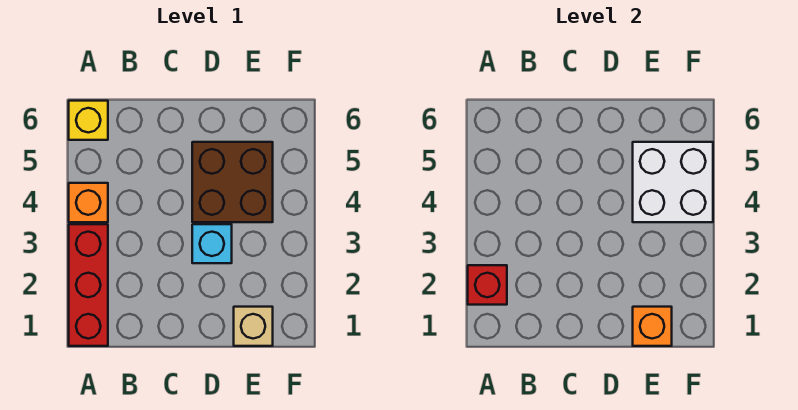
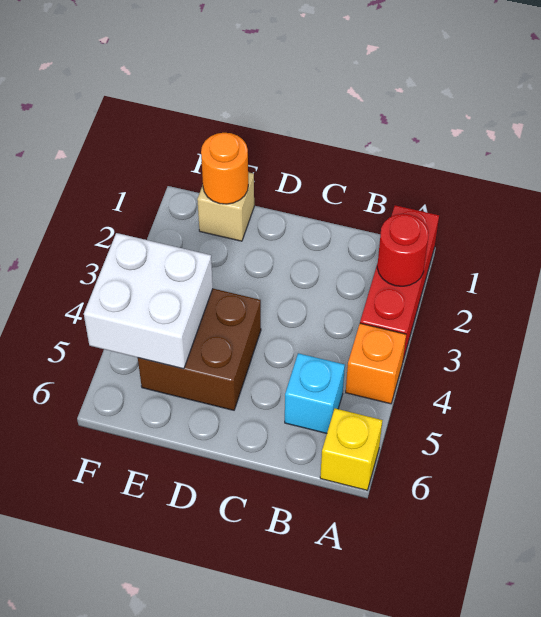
red brick A2 level 2 -> red round brick A2 level 2
cyan brick D3 level 1 -> cyan brick B5 level 1
orange brick E1 level 2 -> orange round brick E1 level 2

